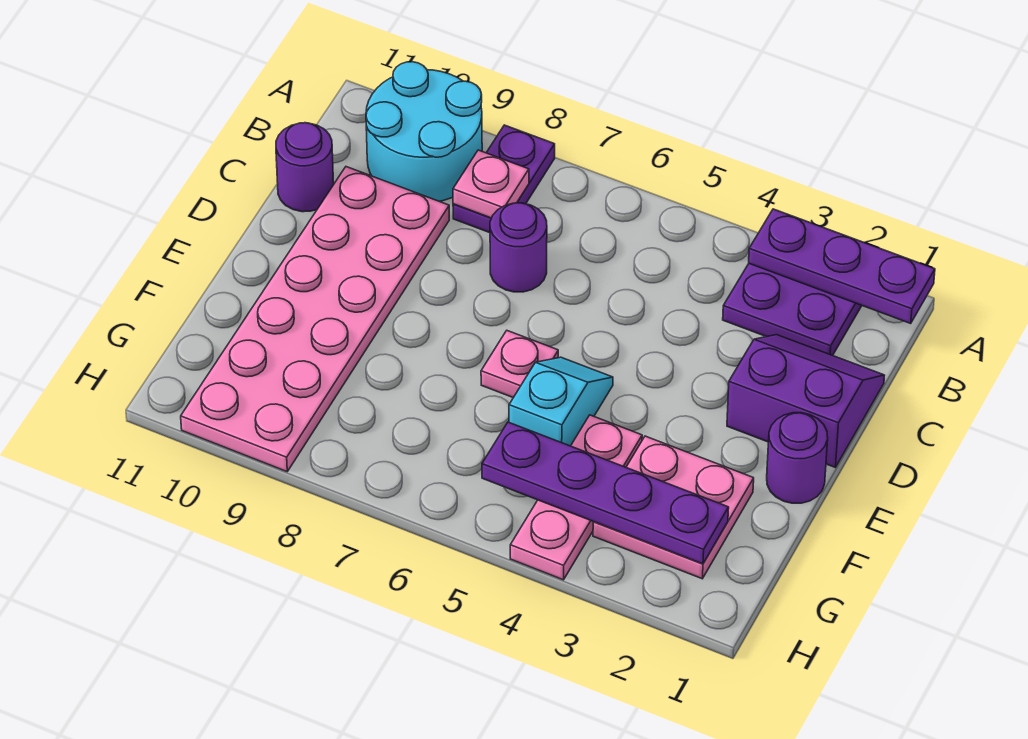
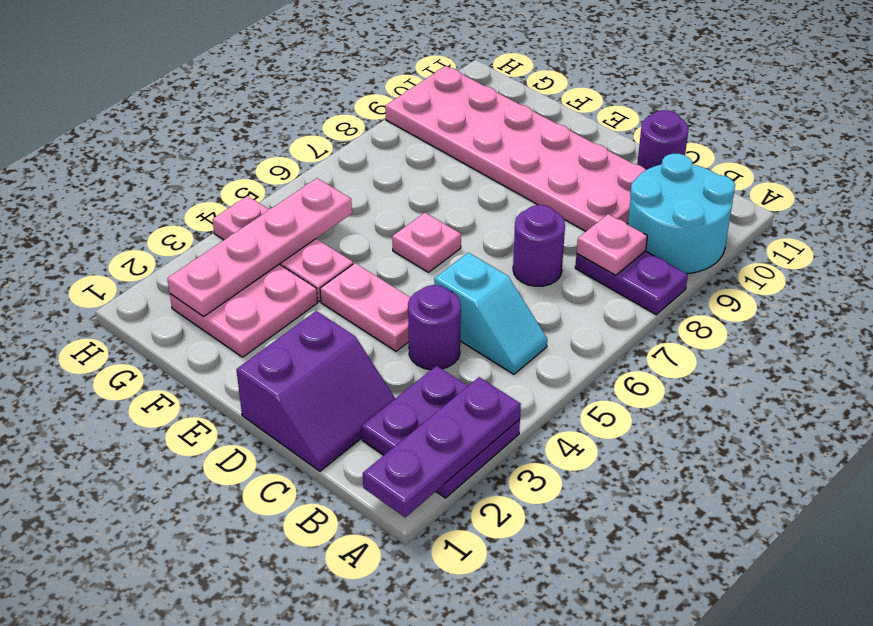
none -> pink plate D4:E4 level 1
purple round brick E1 level 1 -> purple round brick C4 level 1
cyan slope E5:F5 level 1 top F -> cyan slope B5:C5 level 1 top C
purple plate G2:G5 level 2 -> pink plate G2:G5 level 2

